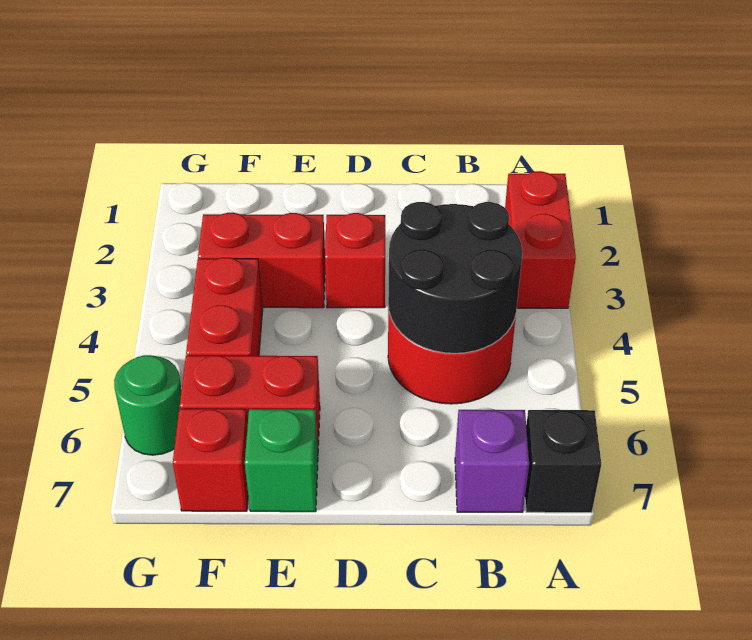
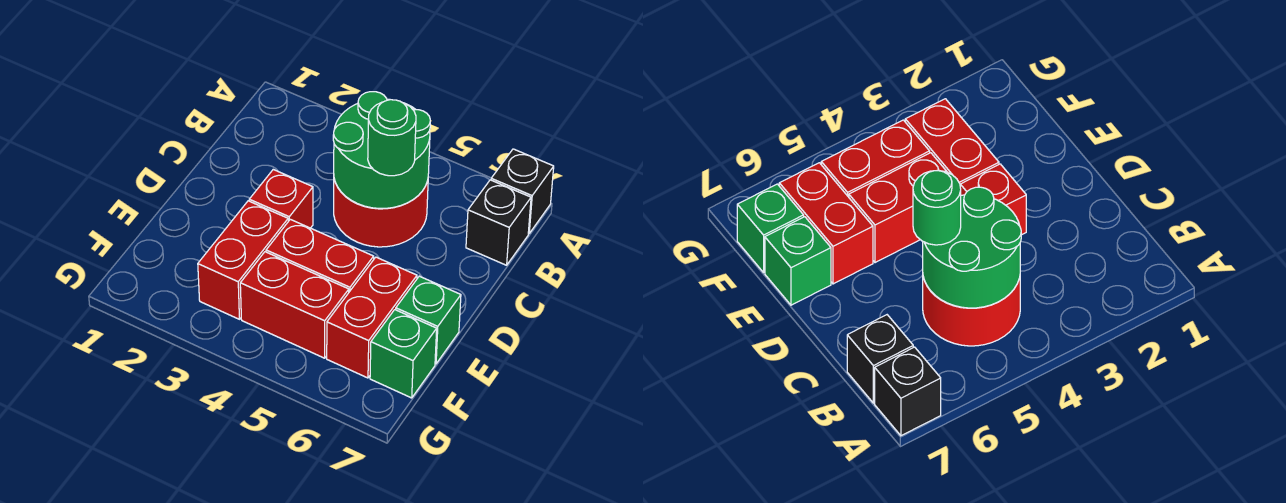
red brick A2:A3 level 1 -> red brick E4:E5 level 1
black round brick B4:C5 level 2 -> green round brick B4:C5 level 2
purple brick B7 level 1 -> black brick B7 level 1
red brick F7 level 1 -> green brick F7 level 1
green round brick G6 level 1 -> green round brick C5 level 3

